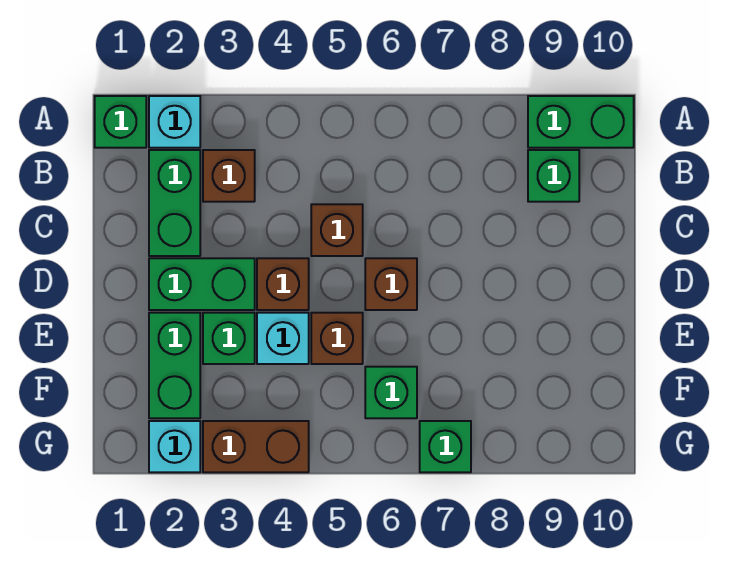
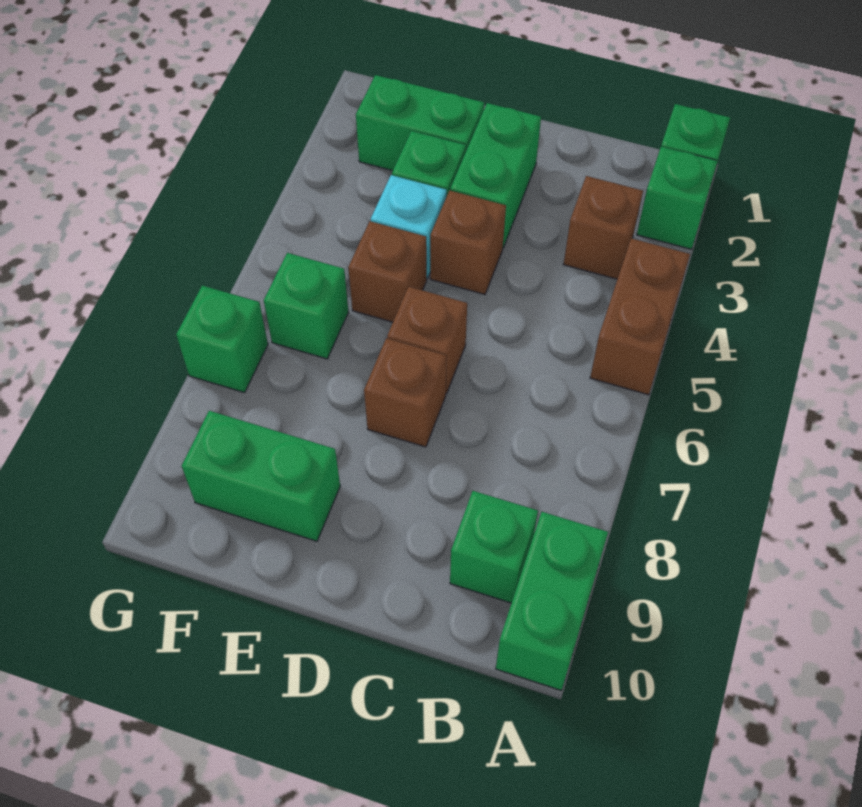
cyan brick A2 level 1 -> green brick A2 level 1
green brick B2:C2 level 1 -> green brick E9:F9 level 1
brown brick C5 level 1 -> brown brick D7 level 1
cyan brick G2 level 1 -> none
brown brick G3:G4 level 1 -> brown brick A4:A5 level 1

